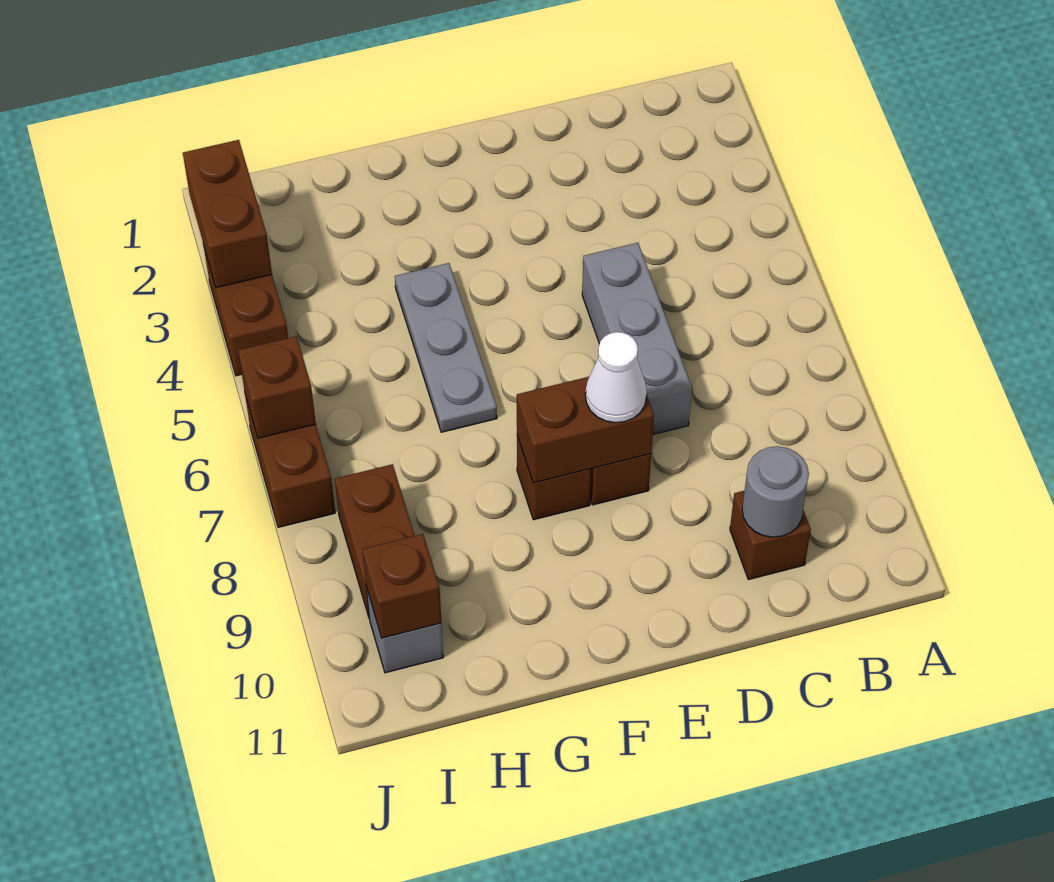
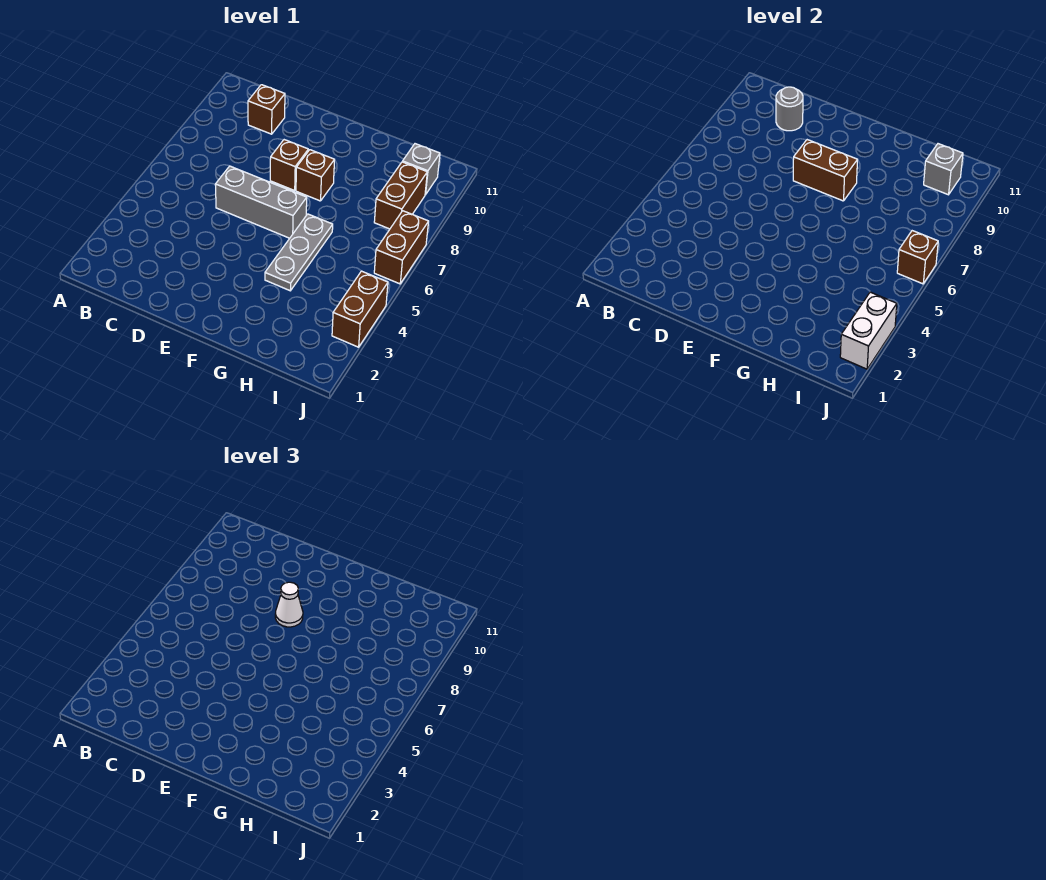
grey brick D5:D7 level 1 -> grey brick D6:F6 level 1
brown brick I10 level 2 -> grey brick I10 level 2
brown brick J2:J3 level 2 -> white brick J2:J3 level 2

